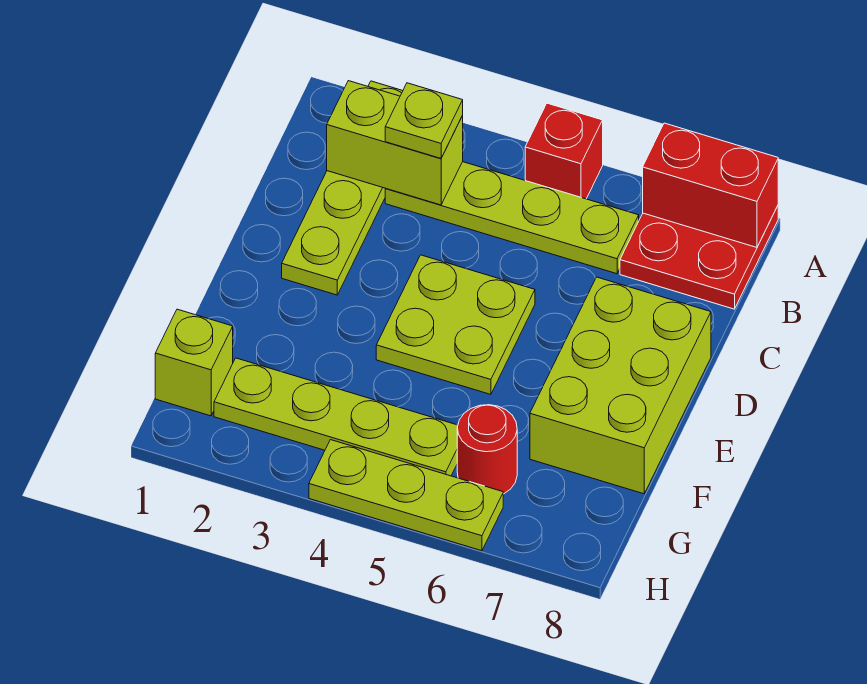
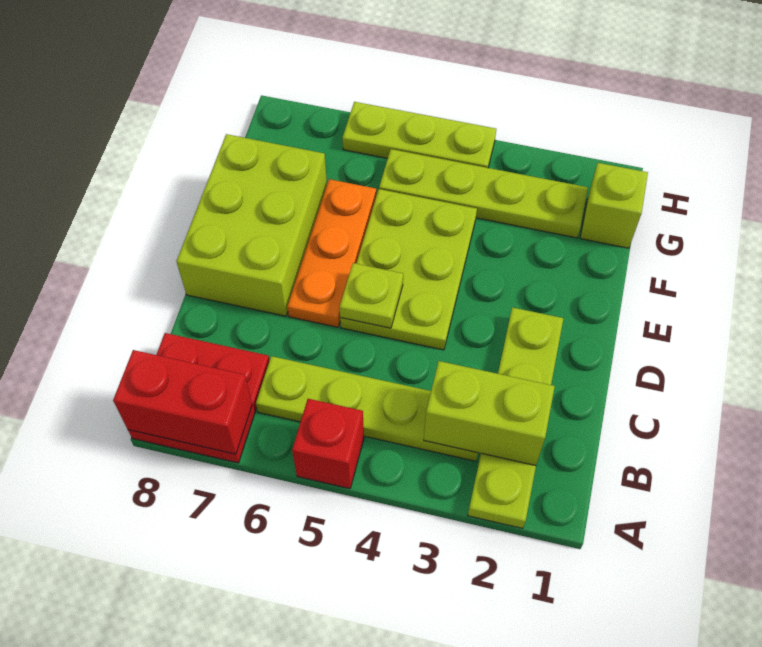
lime plate B3 level 3 -> lime plate D5 level 2
lime plate D4:E5 level 1 -> lime plate D4:F5 level 1
none -> orange plate D6:F6 level 1
red round brick G6 level 1 -> none

